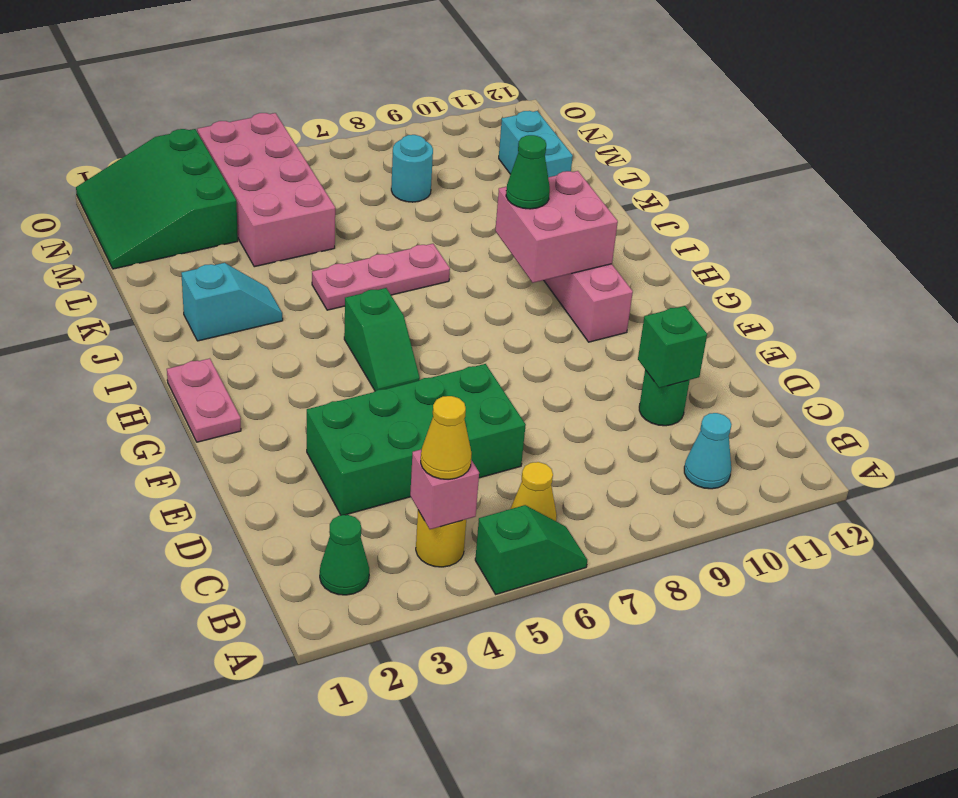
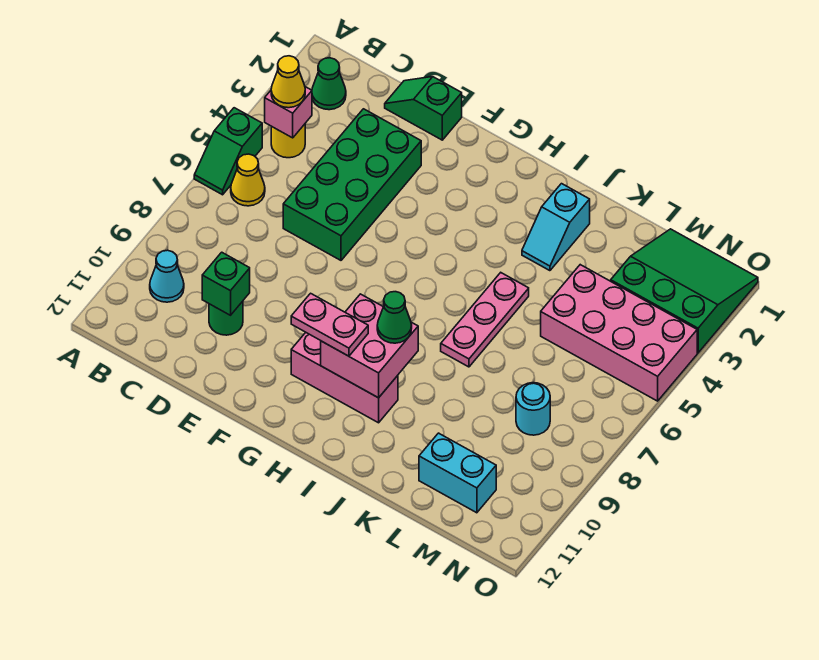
pink plate G1:H1 level 1 -> pink plate G10:H10 level 3
green slope G5:H5 level 1 top H -> green slope D1:E1 level 1 top E

